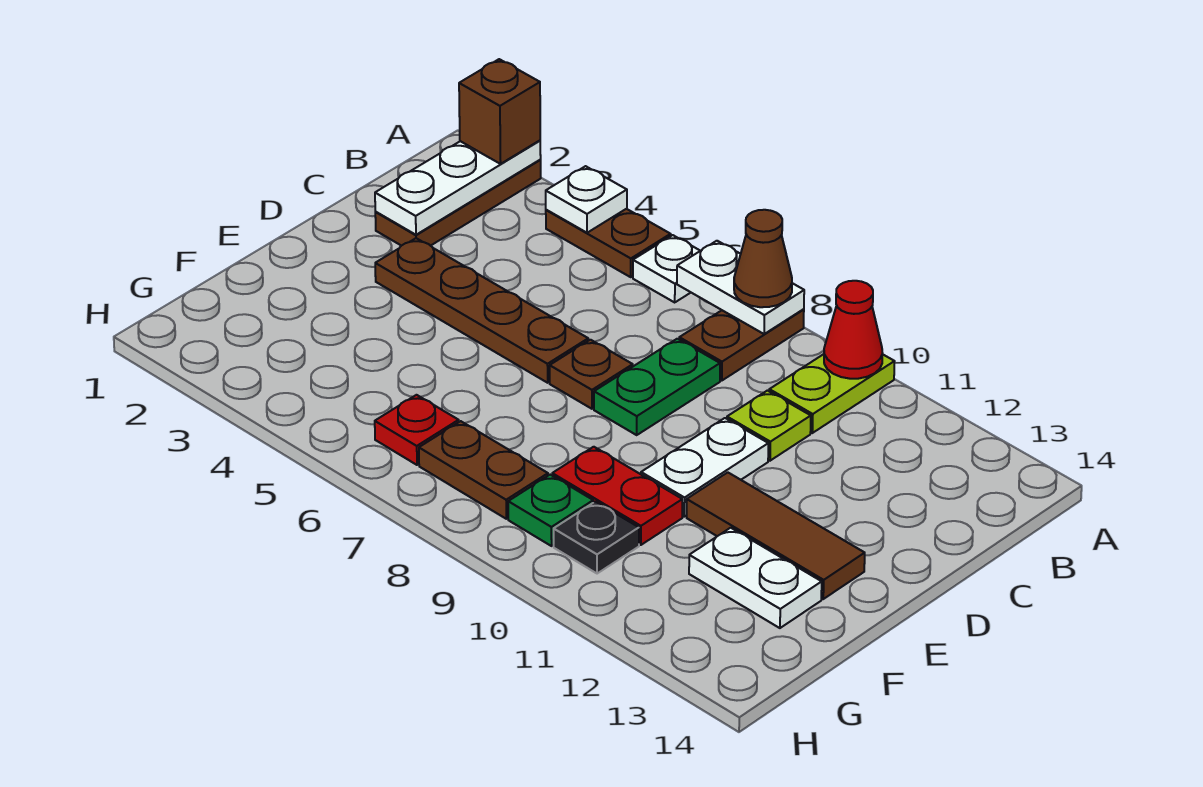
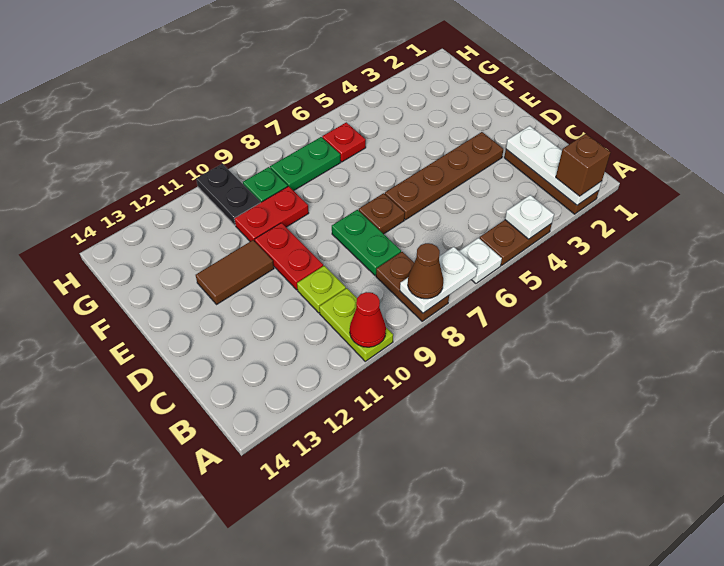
white plate D10:E10 level 1 -> red plate D10:E10 level 1
brown tile E11:E13 level 1 -> brown tile E11:E12 level 1
white plate F12:F13 level 1 -> none
brown plate G7:G8 level 1 -> green plate G7:G8 level 1
black plate G10 level 1 -> black plate G10:H10 level 1

